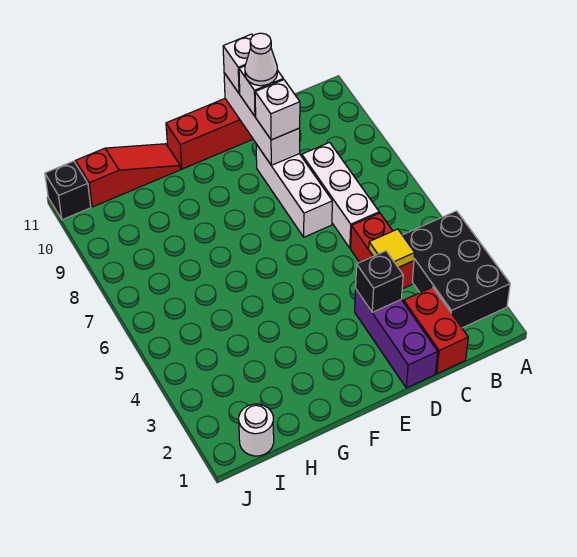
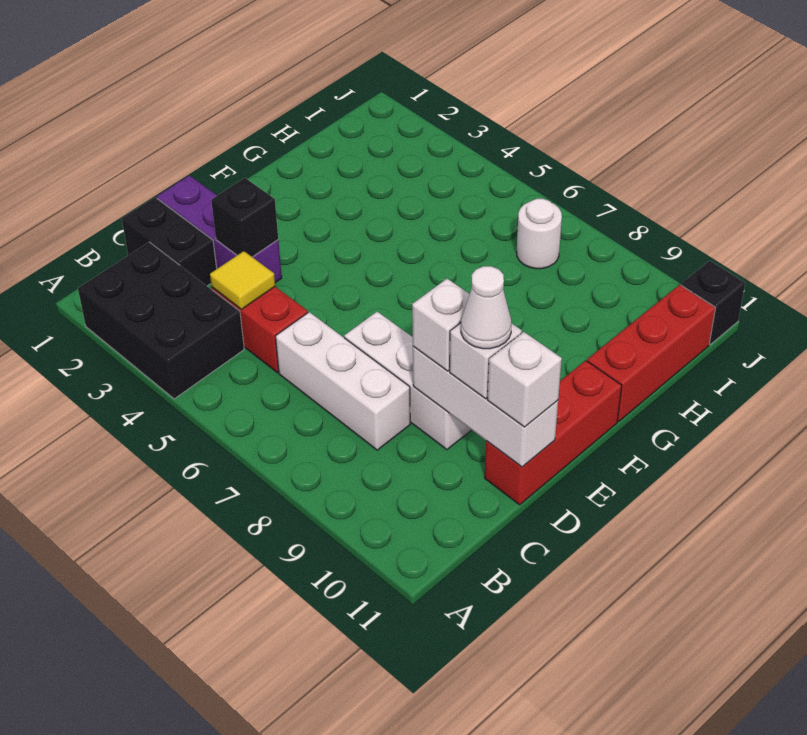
red brick C1:C2 level 1 -> black brick C1:C2 level 1
red slope G11:I11 level 1 top I -> red brick G11:I11 level 1
white round brick I1 level 1 -> white round brick I7 level 1

